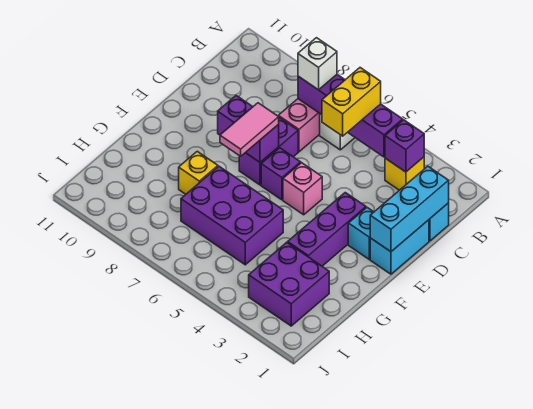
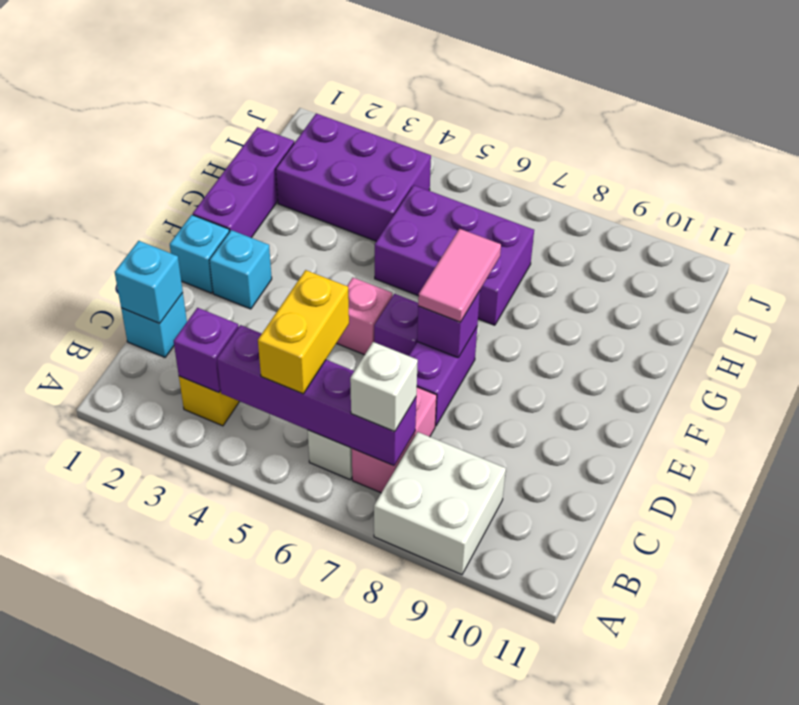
none -> white brick A8:B9 level 1
cyan brick C1:E1 level 2 -> cyan brick C1 level 2
cyan brick D1:E1 level 1 -> cyan brick E1 level 1
purple brick E3:G3 level 1 -> purple brick F1:H1 level 1
purple brick E7:E8 level 2 -> purple brick E7 level 2
yellow brick G8 level 1 -> none
purple brick H2:I3 level 1 -> purple brick H2:I4 level 1

